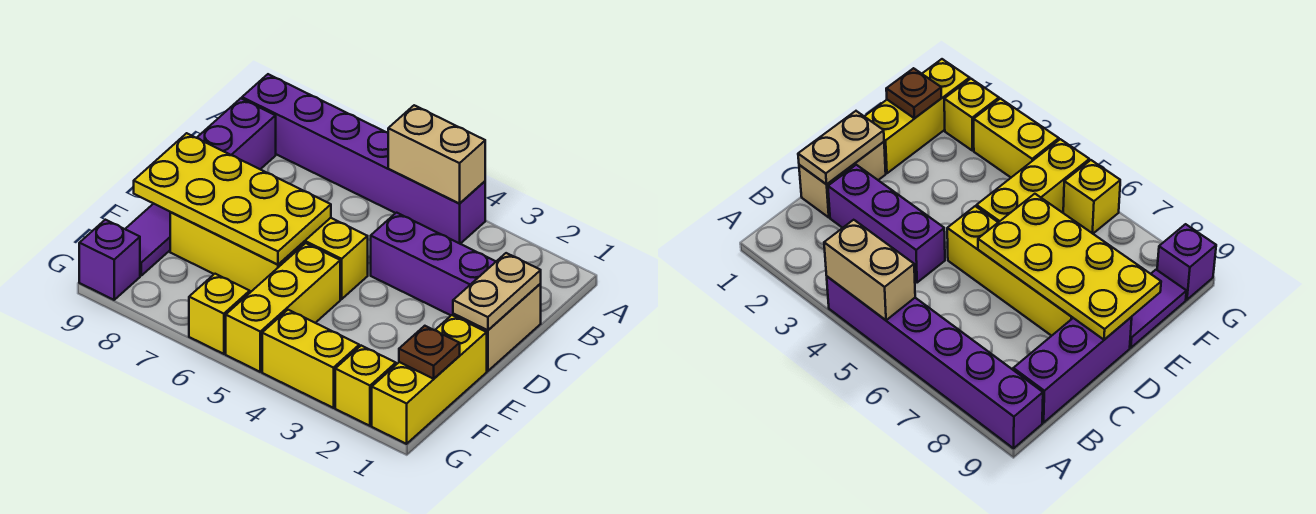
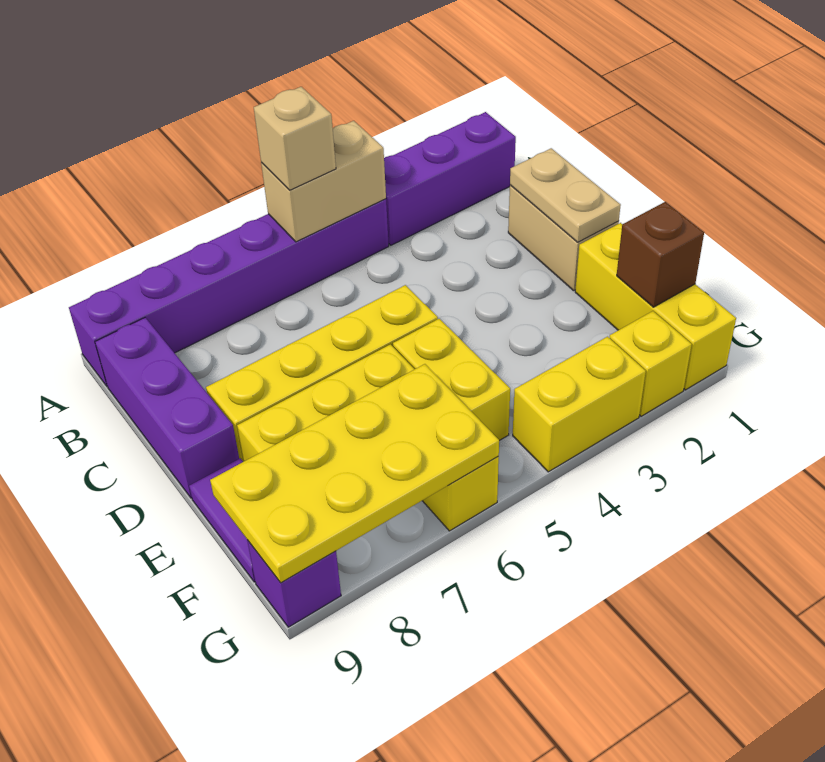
none -> tan brick A5 level 3
purple brick C2:C4 level 1 -> purple brick A1:A3 level 1
yellow plate D6:E9 level 2 -> yellow plate F6:G9 level 2
yellow brick E5:G5 level 1 -> yellow brick E5:F5 level 1
brown plate F1 level 2 -> brown brick F1 level 2

